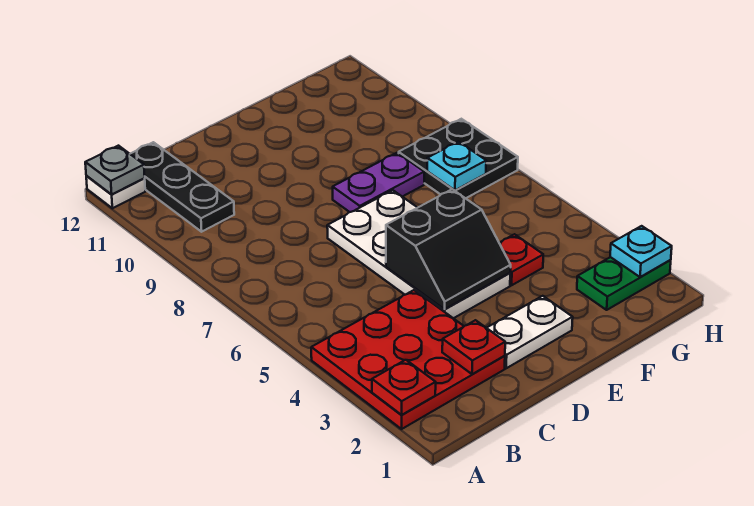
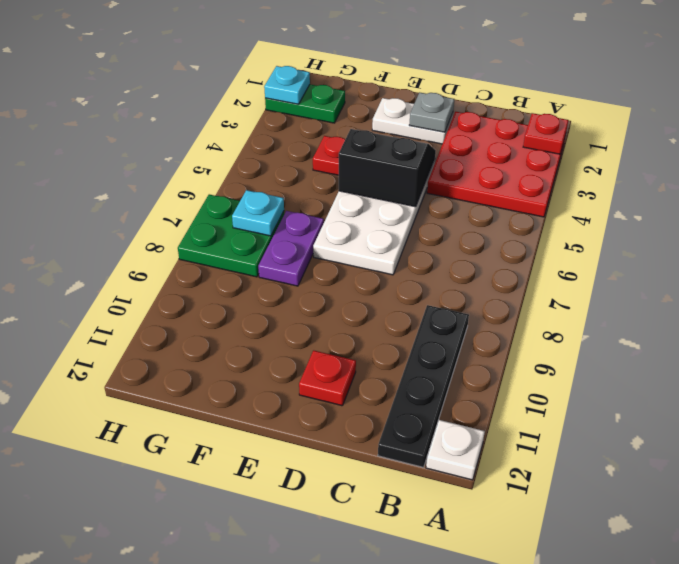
grey plate A12 level 2 -> grey plate D2 level 2
black plate B10:B12 level 1 -> black plate B9:B12 level 1
red plate C2 level 2 -> red plate D11 level 1
purple plate E8:F8 level 1 -> purple plate F7:F8 level 1
black plate G7:H8 level 1 -> green plate G7:H8 level 1

